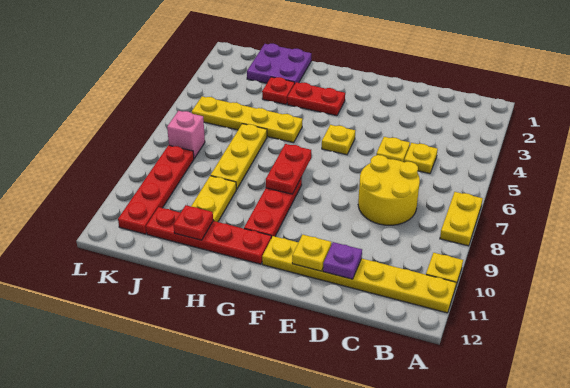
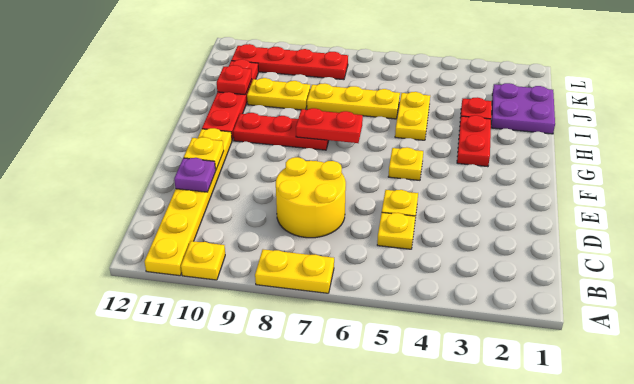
yellow plate H5:K5 level 1 -> yellow plate H5:I5 level 1
pink brick K7 level 1 -> none

